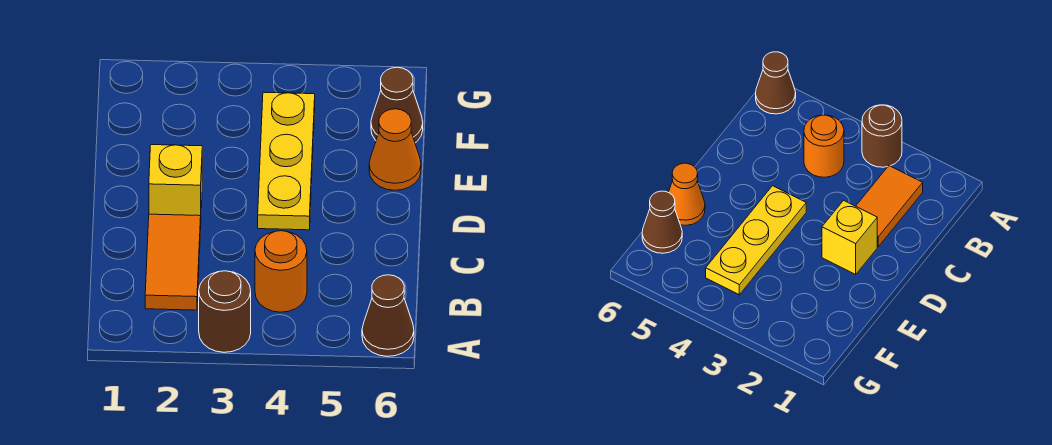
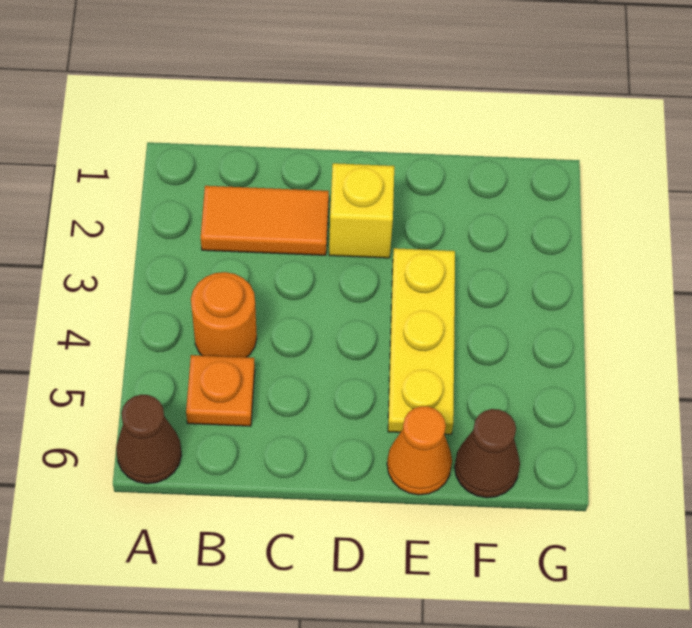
brown round brick A3 level 1 -> none
none -> orange plate B5 level 1
yellow plate D4:F4 level 1 -> yellow plate E3:E5 level 1

